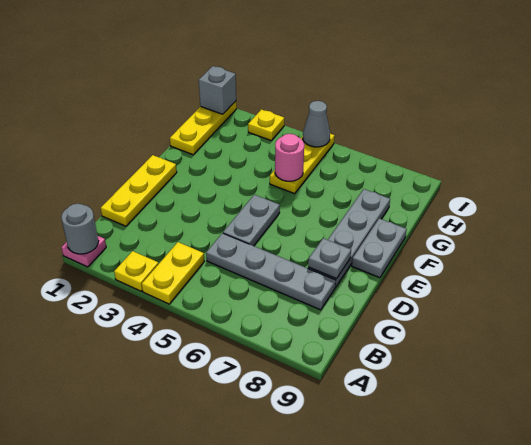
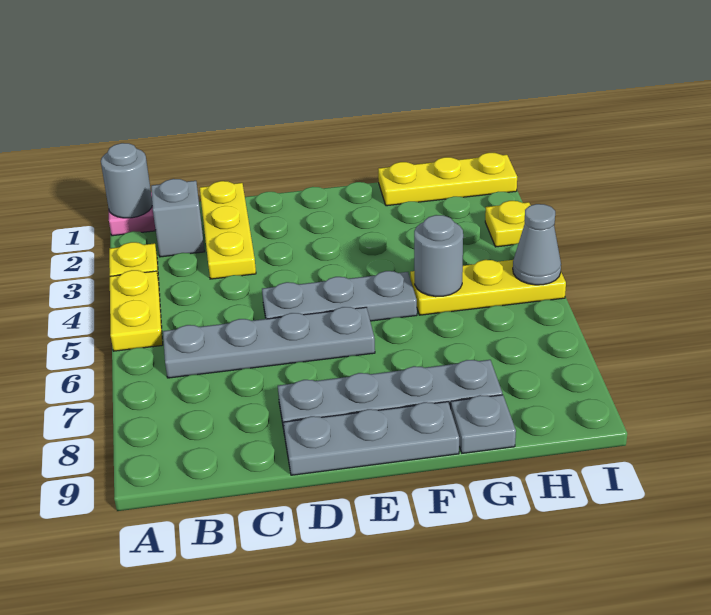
yellow plate A4:B4 level 1 -> yellow plate A4:A5 level 1
yellow plate C1:E1 level 1 -> yellow plate C1:C3 level 1
grey plate C5:C8 level 1 -> grey plate B6:E6 level 1
grey plate D5:E5 level 1 -> grey plate D5:F5 level 1
grey plate D8 level 2 -> grey plate G9 level 1
grey plate E9:F9 level 1 -> grey plate D9:F9 level 1
pink round brick G5 level 2 -> grey round brick G5 level 2
grey brick I1 level 2 -> grey brick B2 level 1

